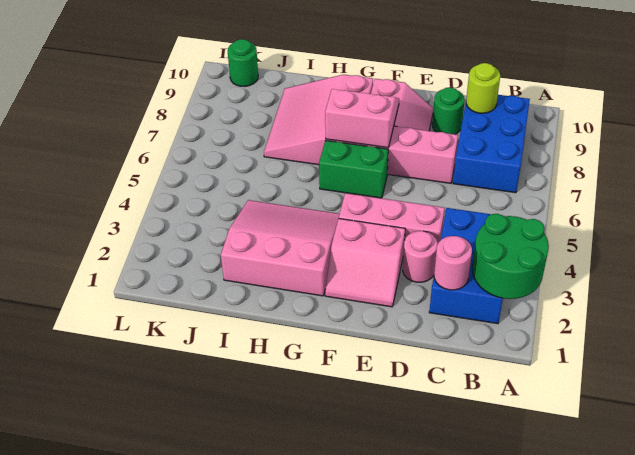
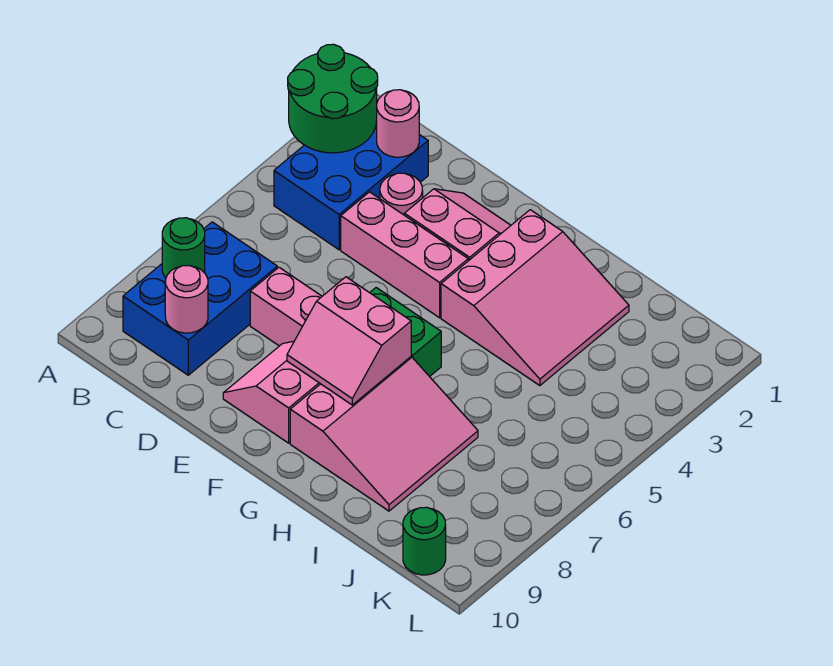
lime round brick C9 level 2 -> pink round brick C9 level 2
green round brick D9 level 1 -> green round brick B8 level 2
pink slope G2:I4 level 1 top 2 -> pink slope G2:I4 level 1 top G

